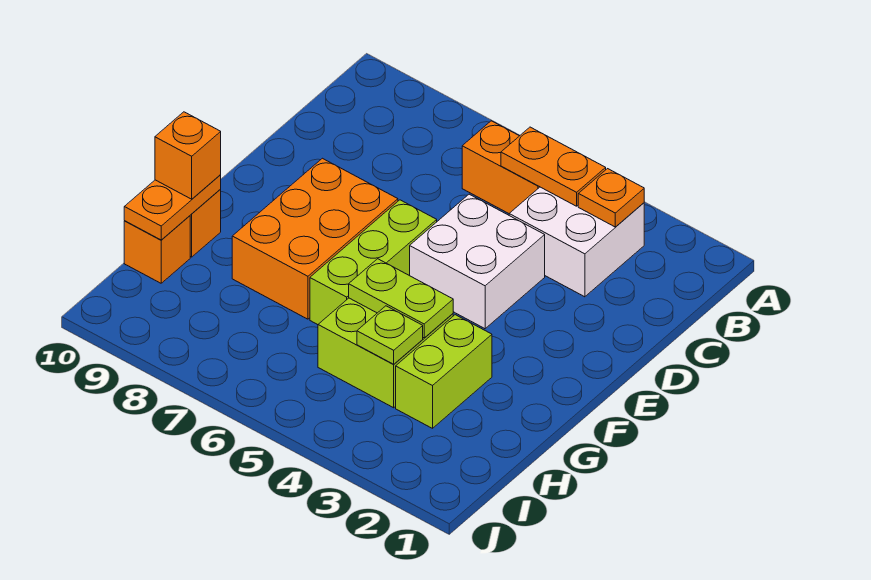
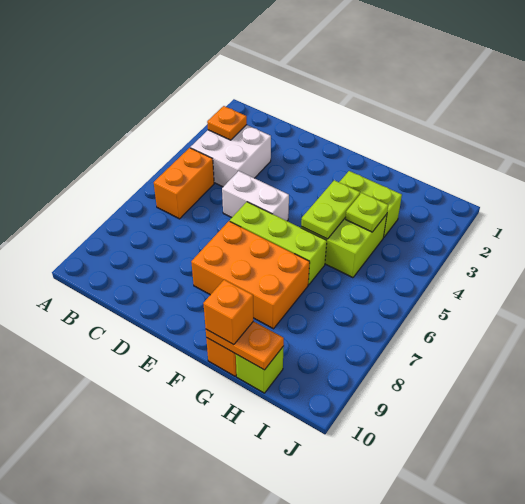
orange plate B4:B5 level 2 -> none
white brick D4:E5 level 1 -> white brick D5:E5 level 1
orange brick H10 level 1 -> lime brick H10 level 1

